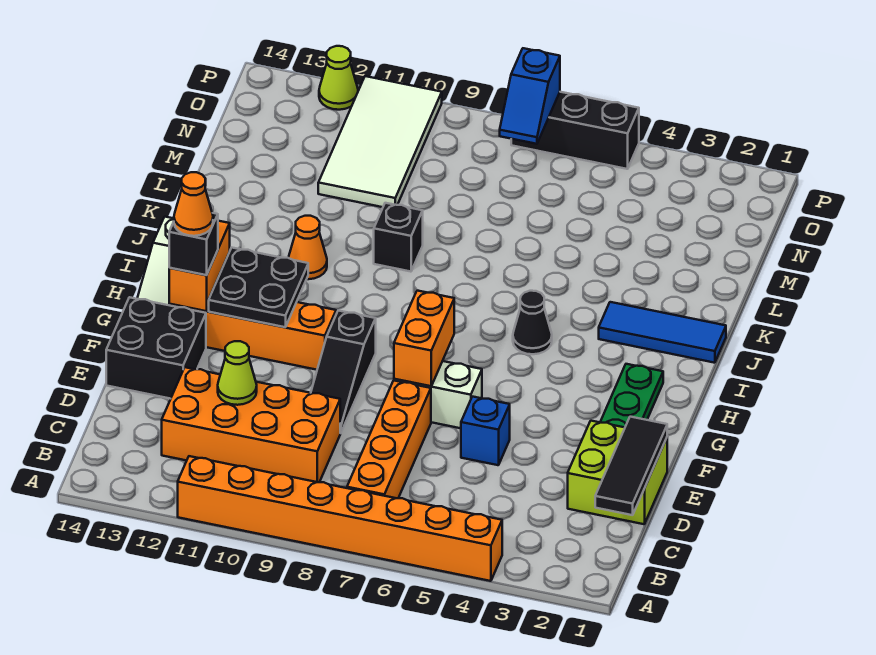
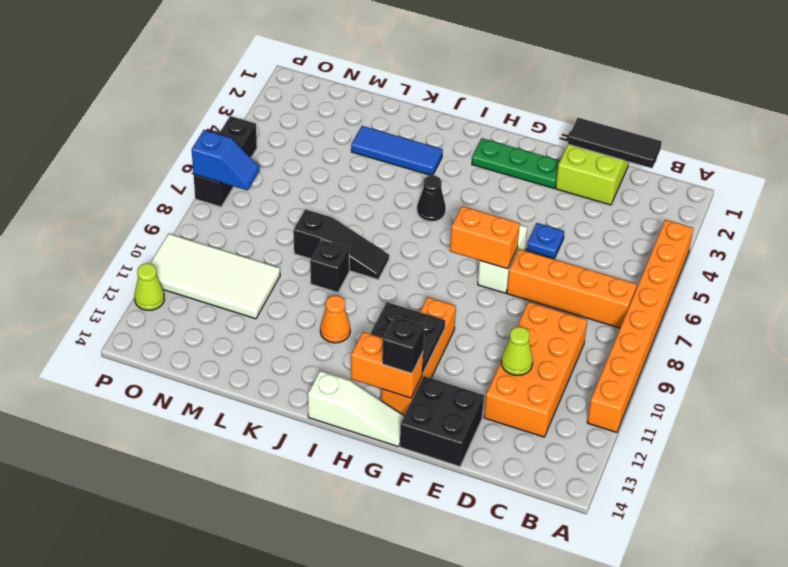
blue brick E5 level 1 -> blue plate E5 level 1
black slope E9:G9 level 1 top G -> black slope J8:L8 level 1 top L
orange cone G13 level 4 -> none
blue tile J1:J3 level 1 -> blue tile J3:L3 level 1

